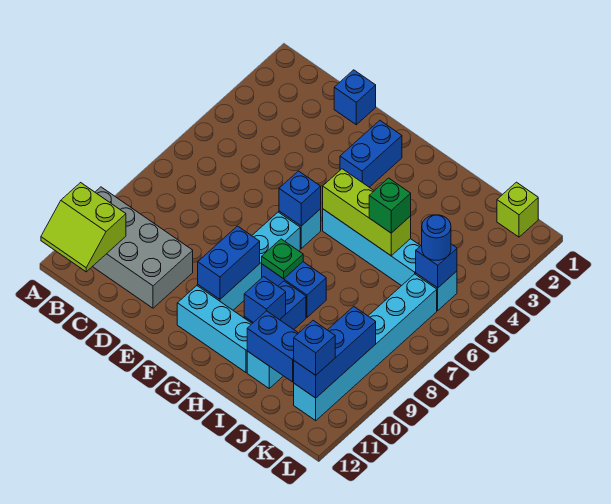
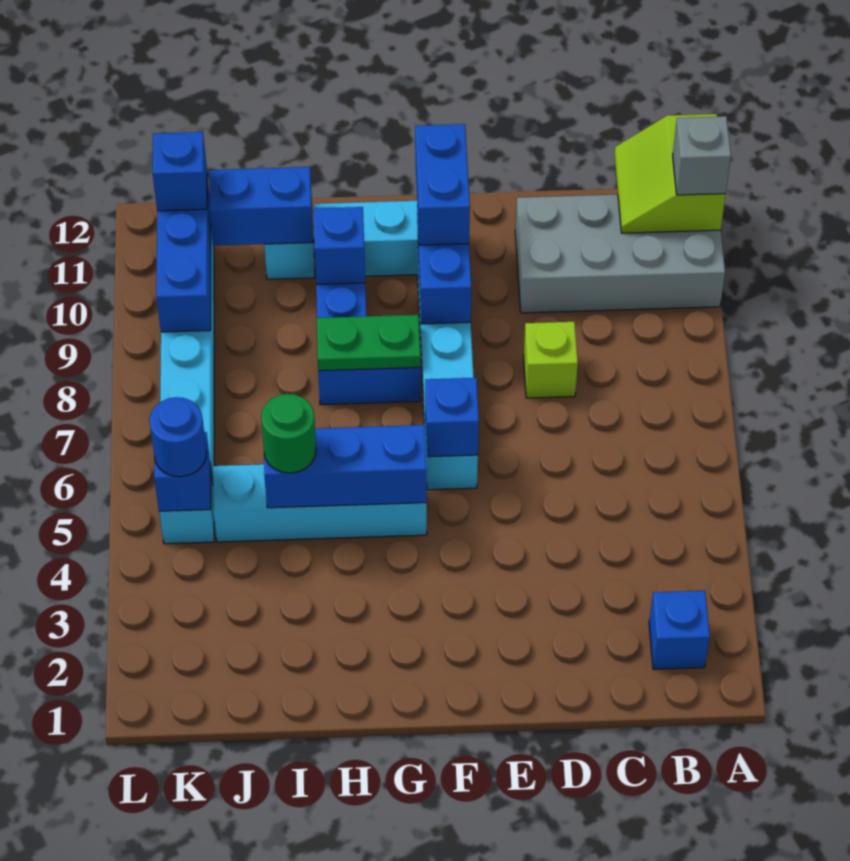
lime slope A11:B12 level 2 top 11 -> lime slope A11:B12 level 2 top A
none -> grey brick A11 level 3
blue brick D1 level 1 -> blue brick B2 level 1
blue brick F2:F3 level 1 -> blue brick F10:F11 level 3
lime brick G5:I5 level 2 -> blue brick G5:I5 level 2
green plate G8 level 2 -> green plate G8:H8 level 2
green brick I5 level 3 -> green round brick I5 level 3
lime brick K1 level 1 -> lime brick D8 level 1

